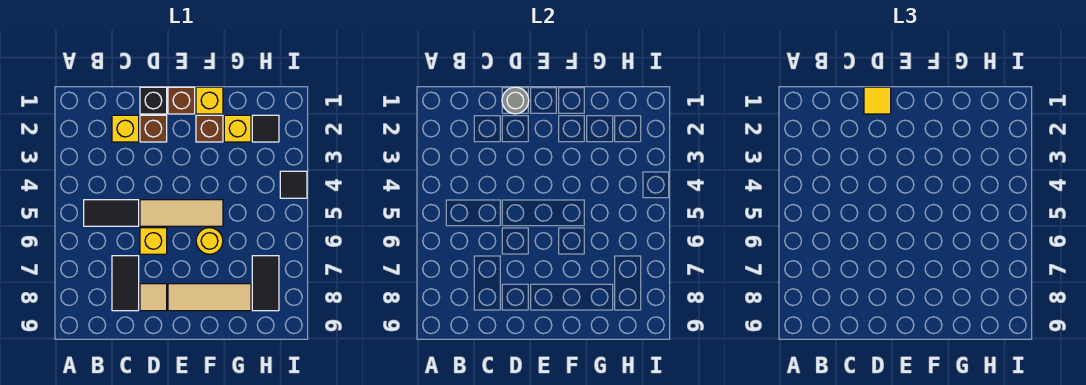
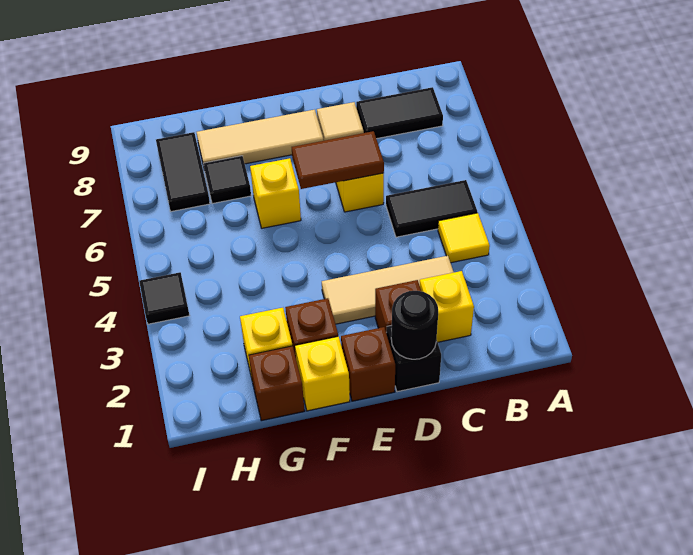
black tile C7:C8 level 1 -> black tile B8:C8 level 1
grey round brick D1 level 2 -> black round brick D1 level 2
yellow tile D1 level 3 -> yellow tile B4 level 1
tan tile D5:F5 level 1 -> tan tile C3:E3 level 1
none -> brown tile D6:E6 level 2
yellow round brick F6 level 1 -> yellow brick F6 level 1
none -> brown brick G1 level 1
black tile H2 level 1 -> black tile G7 level 1

